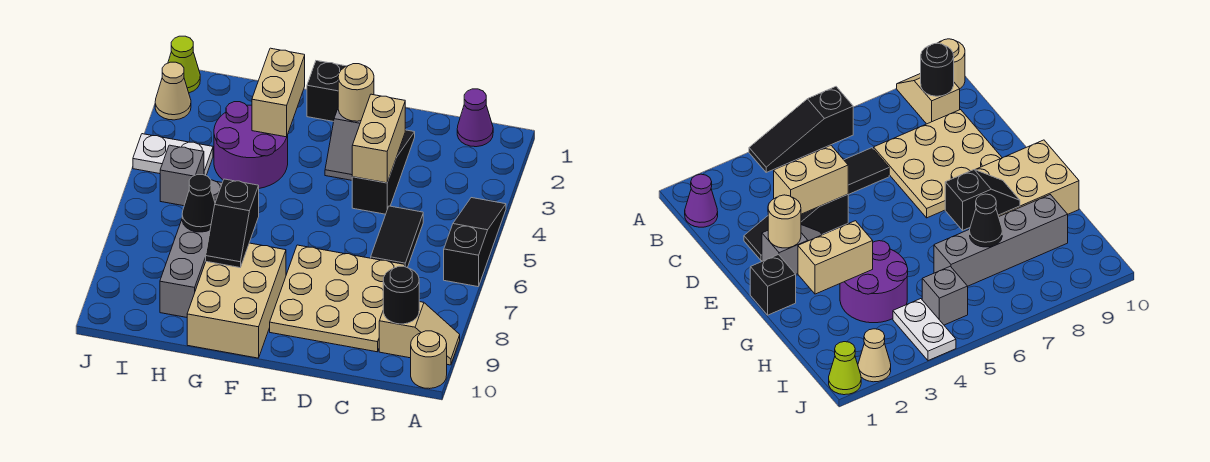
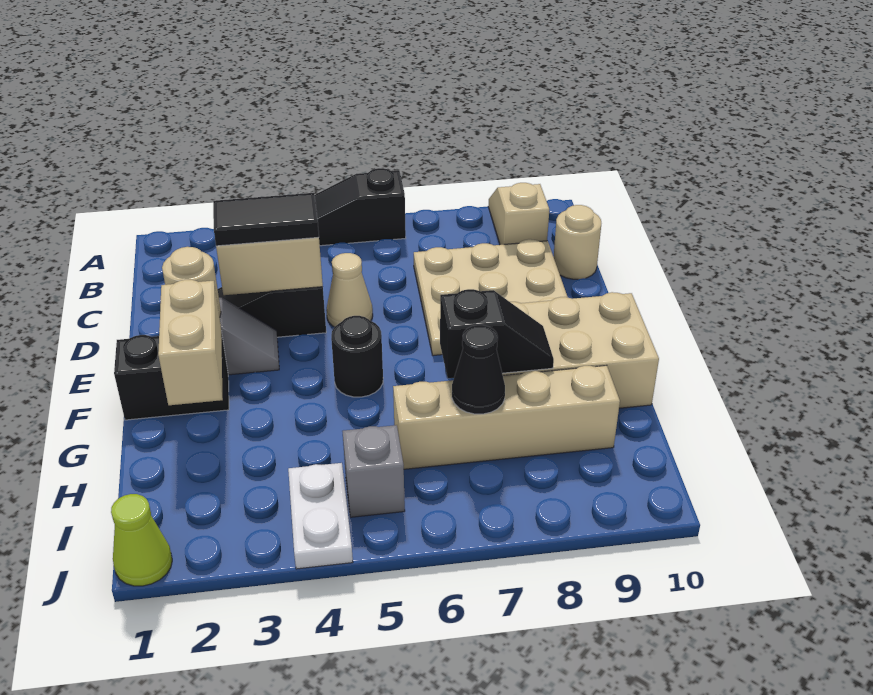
tan round brick A10 level 1 -> tan round brick C10 level 1
purple cone B1 level 1 -> none
black round brick B9 level 2 -> black round brick F5 level 1
black tile C5:C6 level 1 -> black tile D3:D4 level 3
black brick F1 level 1 -> black brick F1:F2 level 1
tan brick G2:G3 level 2 -> tan brick F2:G2 level 2
purple round brick G3:H4 level 1 -> none
grey brick H6:H9 level 1 -> tan brick H6:H9 level 1
tan cone J2 level 1 -> tan cone D5 level 1

